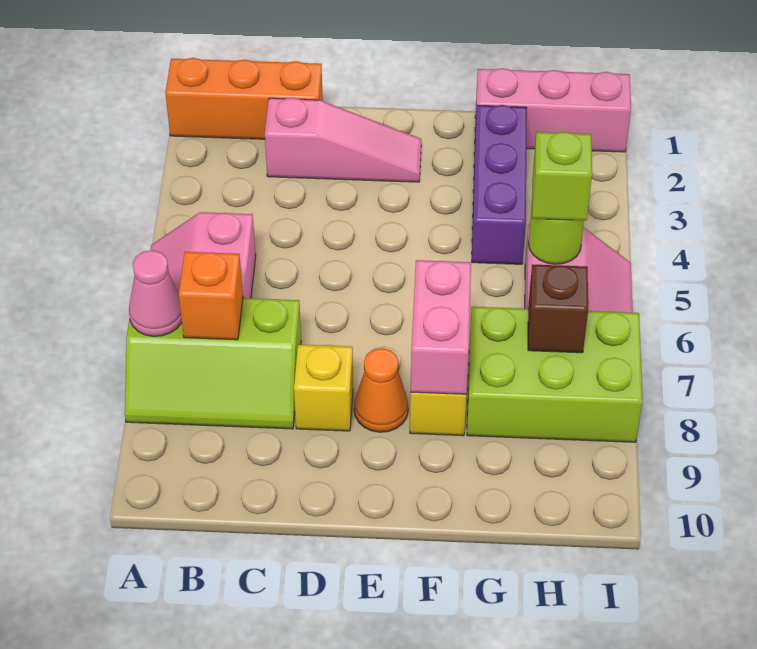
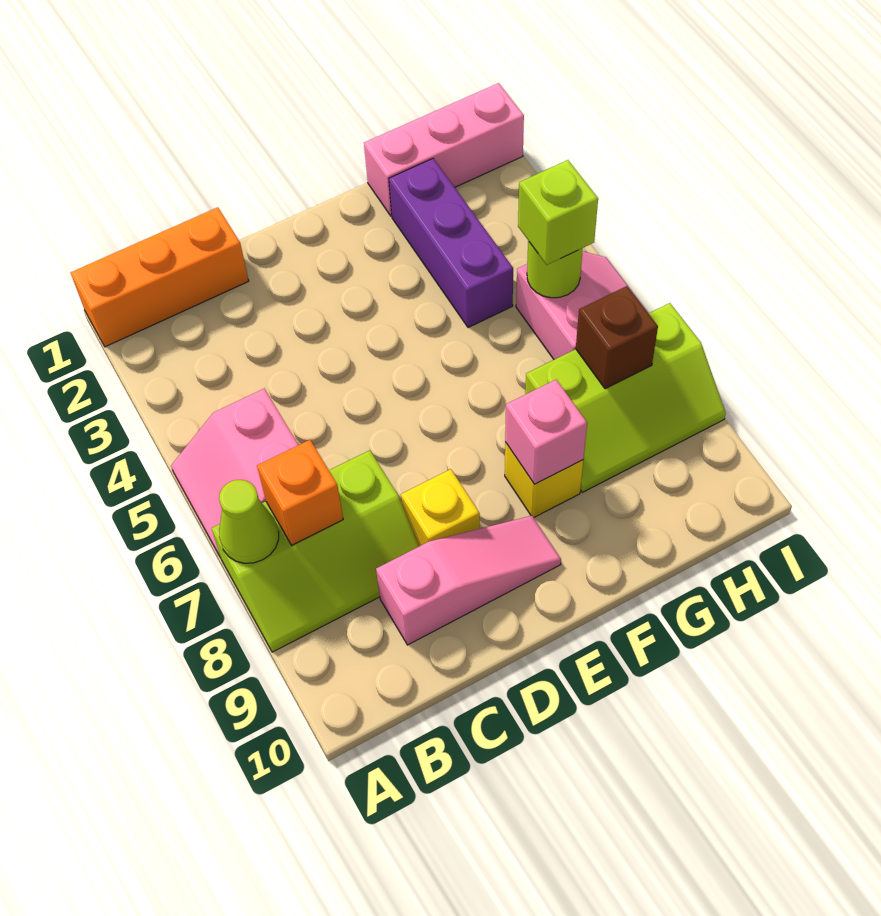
pink cone A7 level 2 -> lime cone A7 level 2
pink slope C2:E2 level 1 top C -> pink slope C9:E9 level 1 top C
orange cone E8 level 1 -> none
pink brick F7:F8 level 2 -> pink brick F8 level 2
lime brick G7:I8 level 1 -> lime slope G7:I8 level 1 top 7

